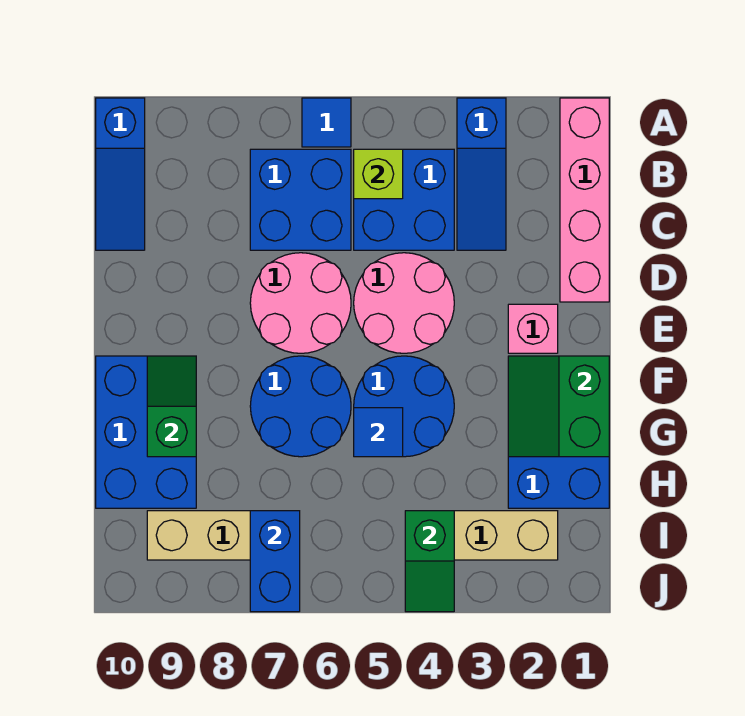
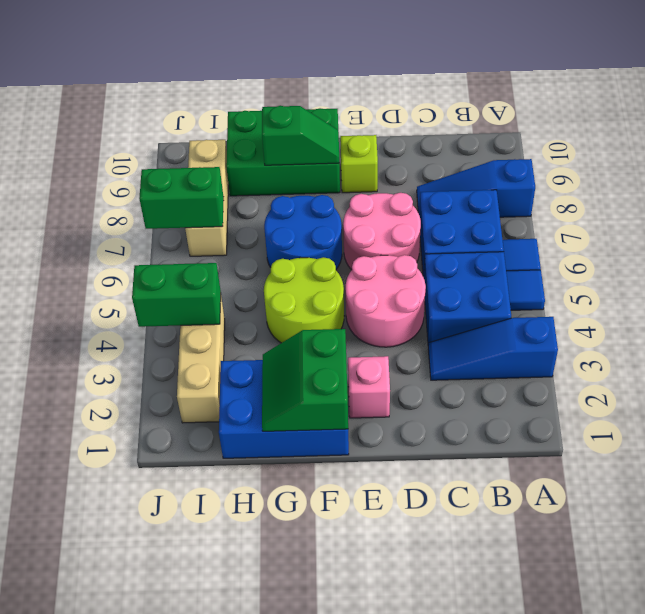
pink brick A1:D1 level 1 -> none
blue slope A10:C10 level 1 top A -> blue slope A8:C8 level 1 top A
lime brick B5 level 2 -> lime brick E9 level 1
green slope F1:G2 level 2 top 1 -> green slope F1:G2 level 2 top F
blue round brick F4:G5 level 1 -> lime round brick F4:G5 level 1
blue brick F9:H10 level 1 -> green brick F9:H10 level 1
blue tile G5 level 2 -> blue tile A5 level 1
green slope I4:J4 level 2 top I -> green brick I4:J4 level 2
blue brick I7:J7 level 2 -> green brick I7:J7 level 2

